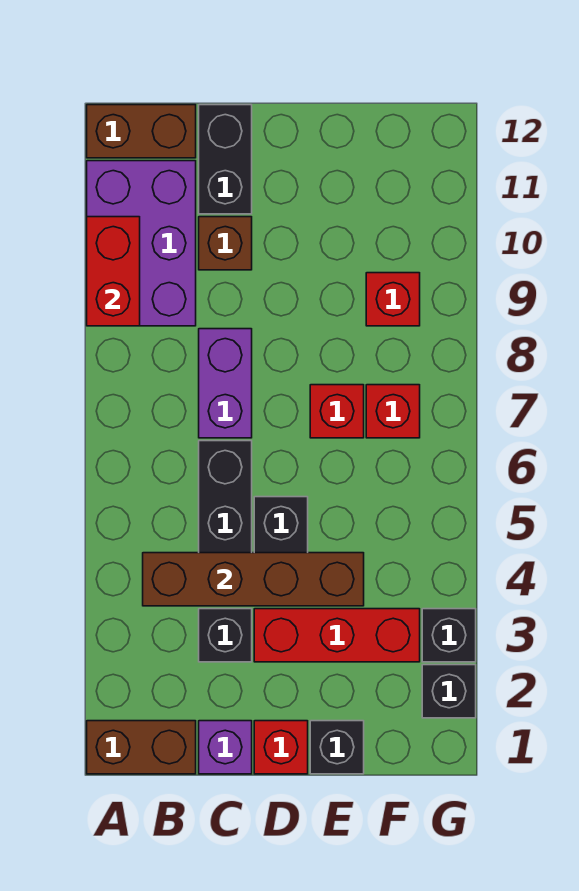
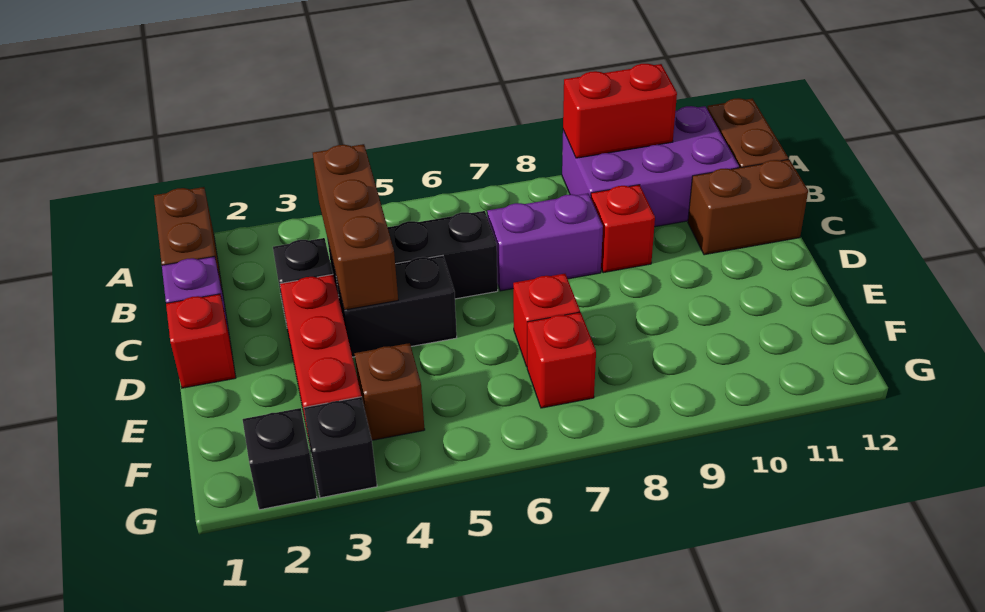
brown brick B4:E4 level 2 -> brown brick B4:D4 level 2
brown brick C10 level 1 -> brown brick F4 level 1
black brick C11:C12 level 1 -> brown brick C11:C12 level 1
black brick E1 level 1 -> none
red brick F9 level 1 -> red brick C9 level 1

